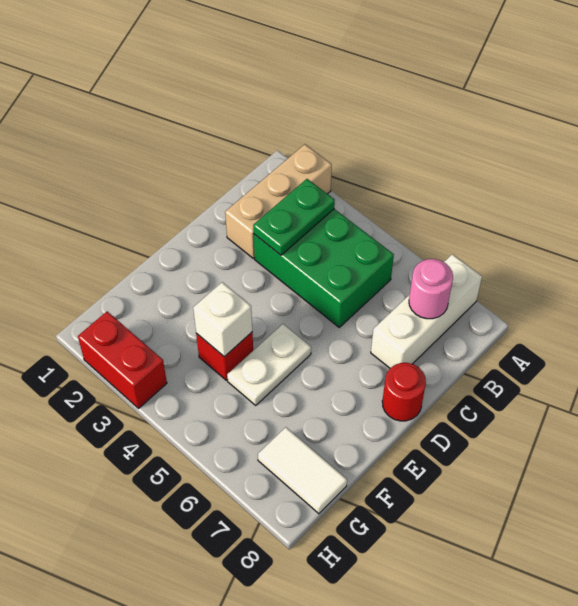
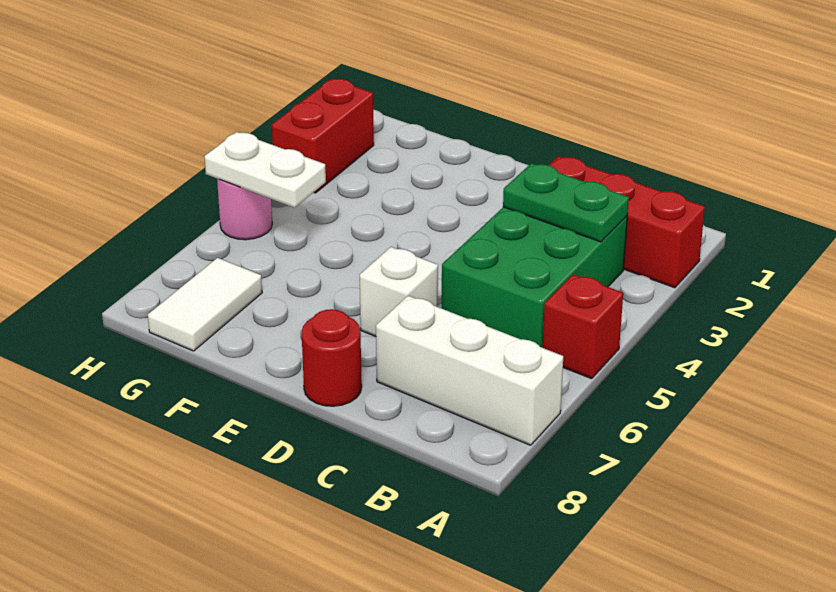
tan brick A2:C2 level 1 -> red brick A2:C2 level 1
pink round brick B7 level 2 -> pink round brick H5 level 1
white plate E5:F5 level 1 -> white plate G5:H5 level 2
red brick F4 level 1 -> red brick A5 level 1
white brick F4 level 2 -> white brick D6 level 1

